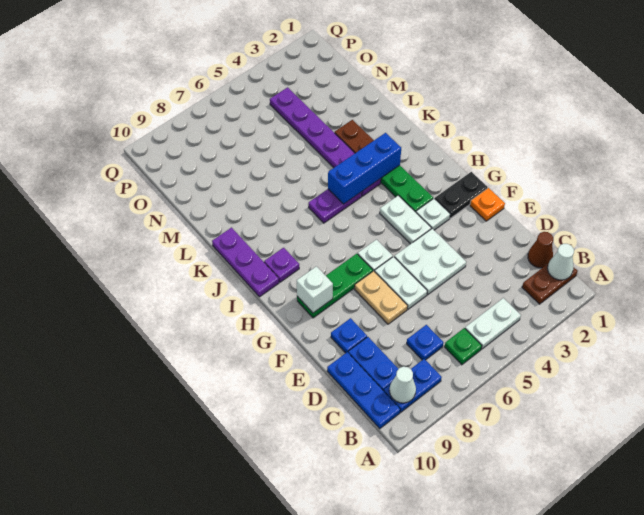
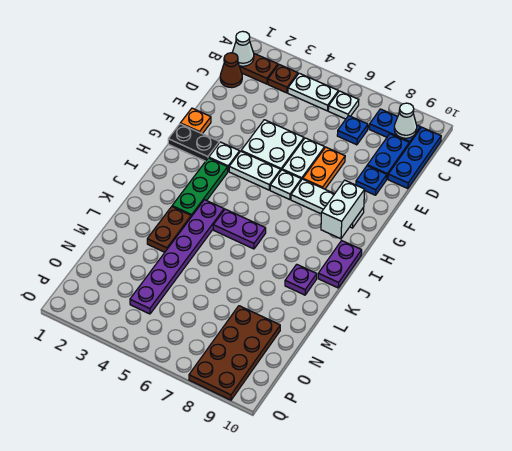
none -> brown plate B3 level 1
green plate B6 level 1 -> white plate B6 level 1
tan plate E7:F7 level 1 -> orange plate E7:F7 level 1
white plate G4:H4 level 1 -> white plate G4:G5 level 1
green plate G7:G9 level 1 -> white plate G7:G9 level 1
white brick G9 level 2 -> white brick G9:H9 level 2
purple plate I9 level 1 -> purple plate K9 level 1
purple plate I10:K10 level 1 -> purple plate I10:J10 level 1
blue brick J3:J5 level 2 -> none
none -> brown plate N8:Q9 level 1

